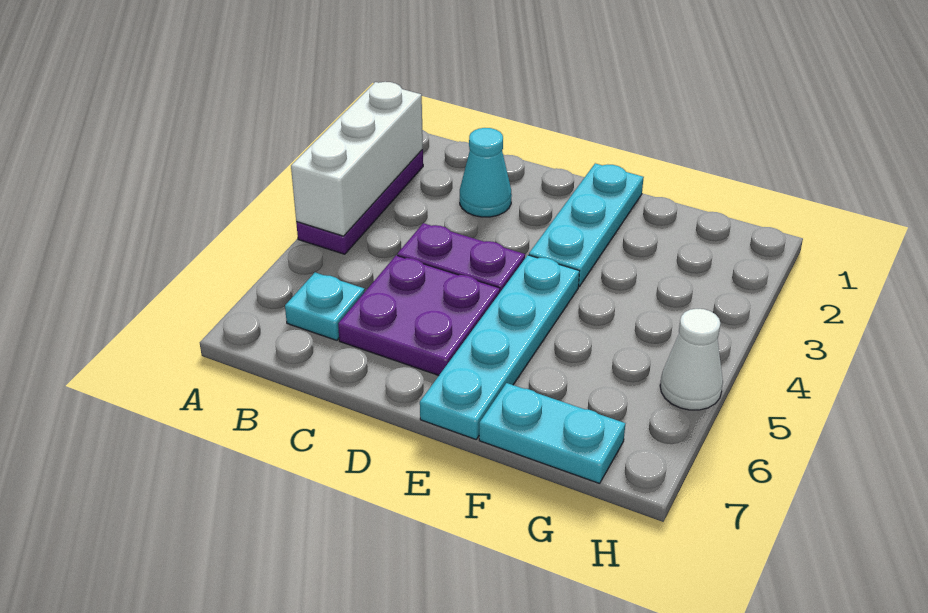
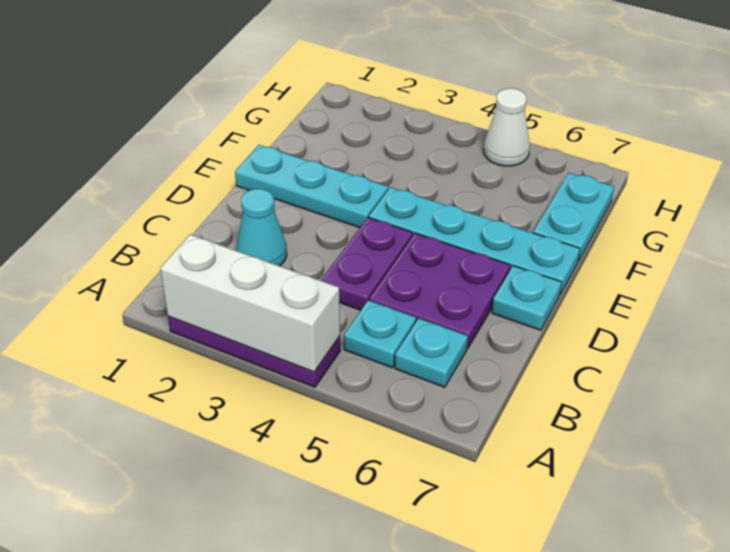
none -> cyan plate B5 level 1
none -> cyan plate D7 level 1

